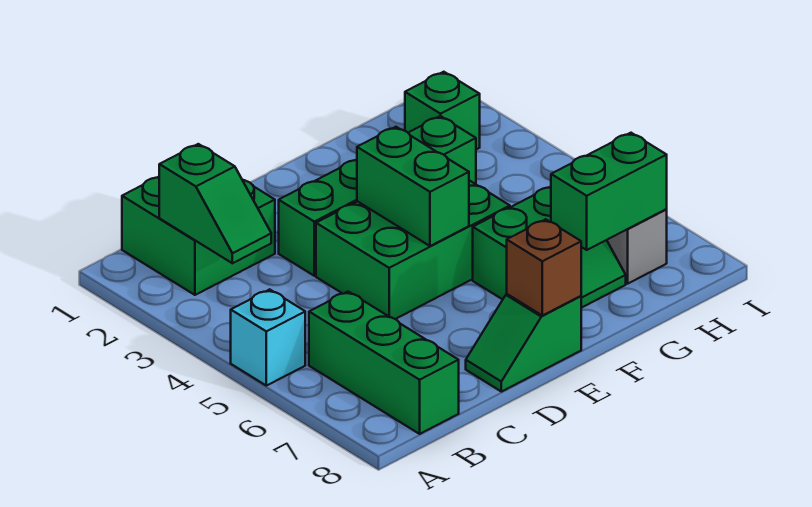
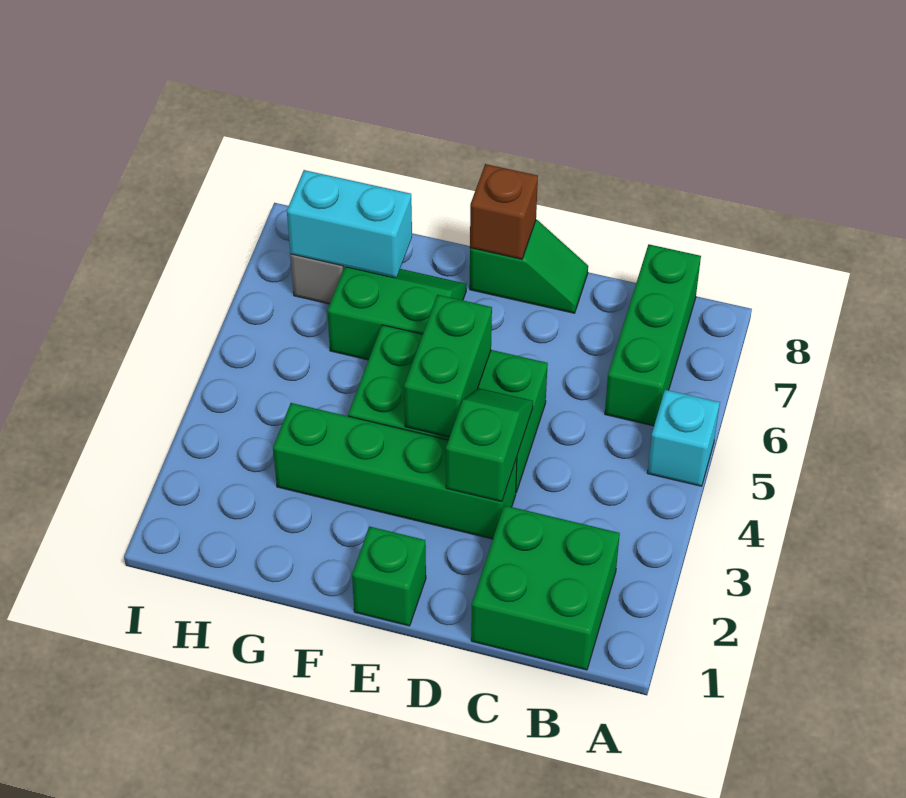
green slope B2:B3 level 2 top 2 -> green slope D3:D4 level 2 top 3
green brick G7:H7 level 2 -> cyan brick G7:H7 level 2
green brick H2 level 1 -> green brick E1 level 1

